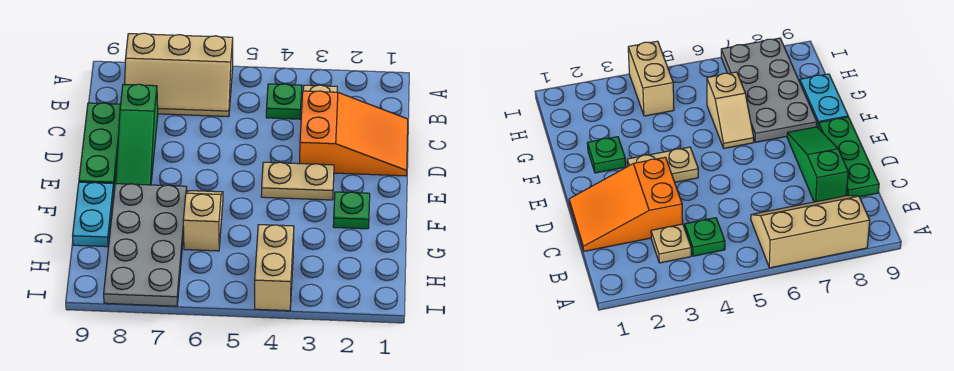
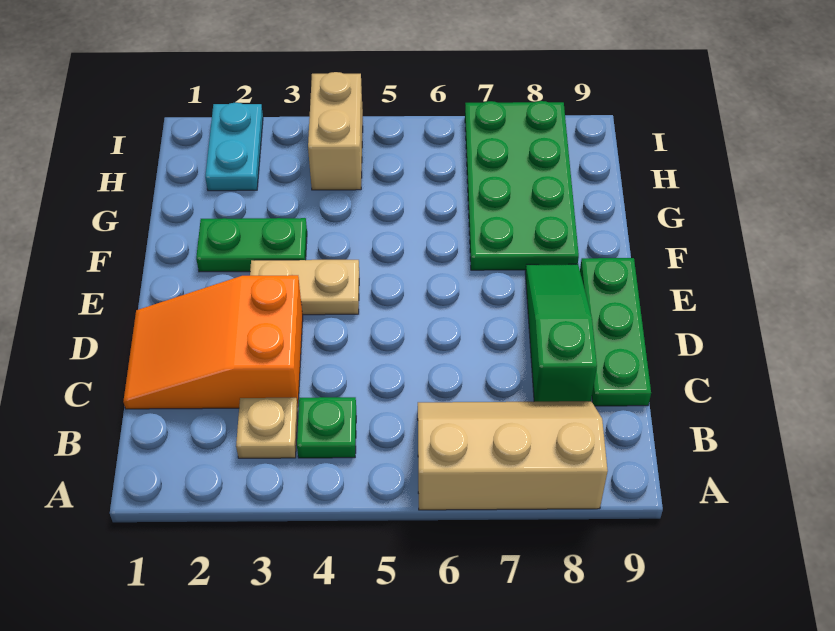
green plate F2 level 1 -> green plate F2:F3 level 1
tan slope F6:G6 level 1 top G -> none
grey plate F7:I8 level 1 -> green plate F7:I8 level 1
cyan plate F9:G9 level 1 -> cyan plate H2:I2 level 1

